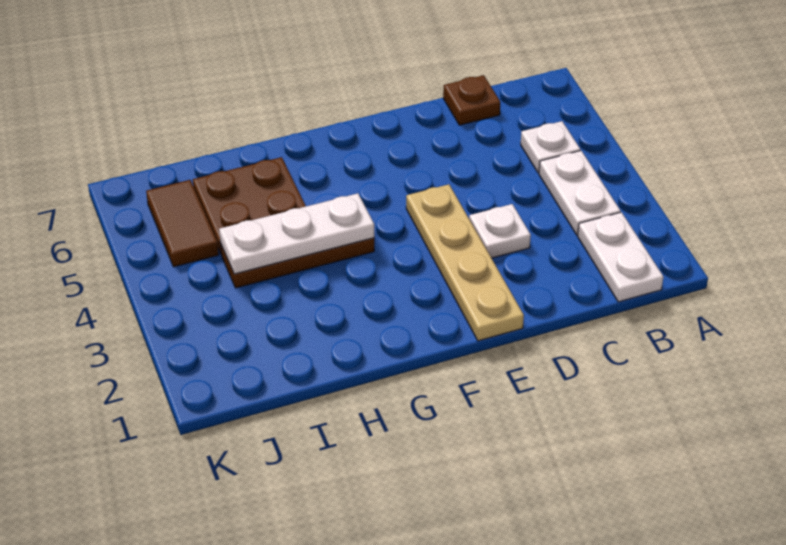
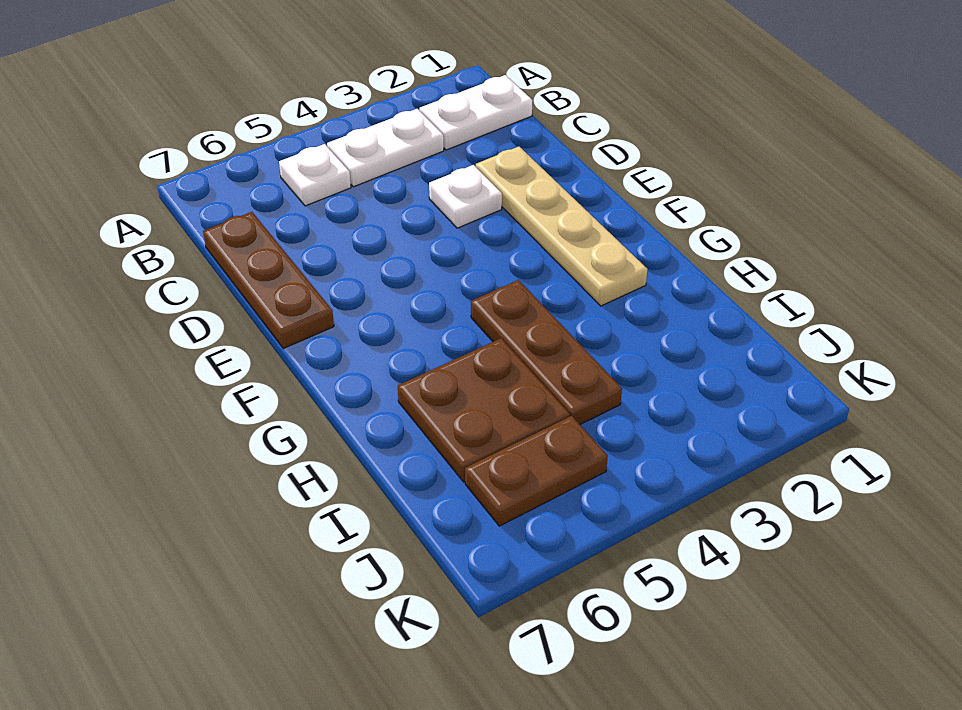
brown plate C7 level 1 -> brown plate C7:E7 level 1
tan plate E1:E4 level 1 -> tan plate D2:G2 level 1
white plate G4:I4 level 2 -> none
brown tile J5:J6 level 1 -> brown plate J5:J6 level 1

